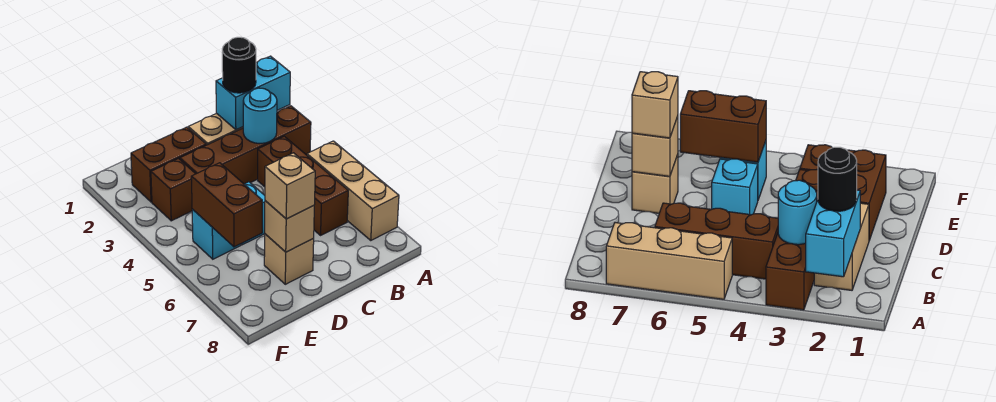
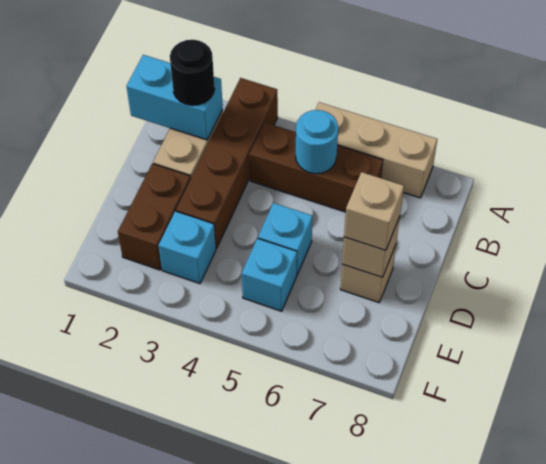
cyan brick A2:B2 level 2 -> cyan brick B1:B2 level 2
cyan round brick B3 level 2 -> cyan round brick B5 level 2
brown brick E3 level 1 -> cyan brick E3 level 1
brown brick E5:E6 level 2 -> none

